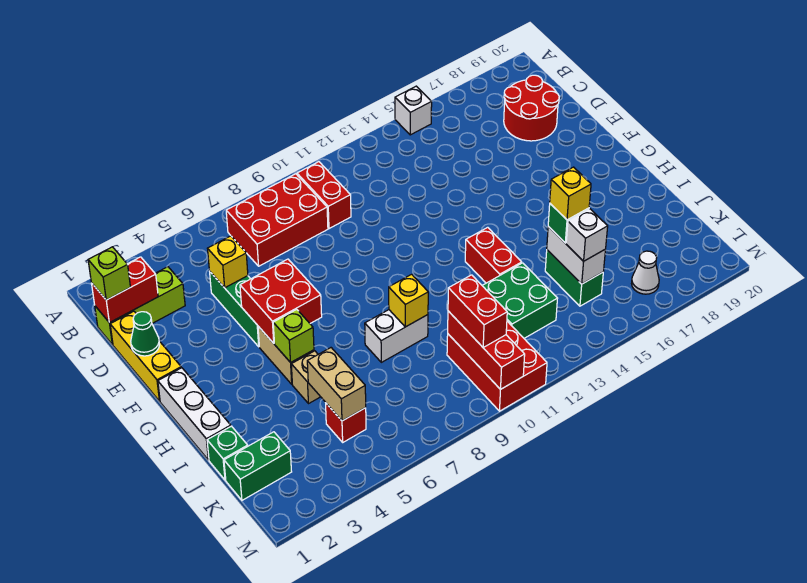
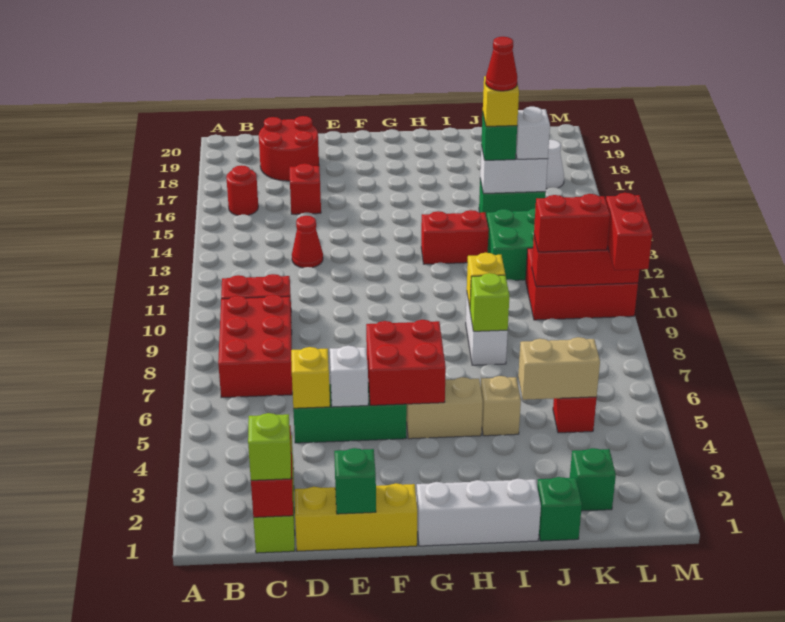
white brick A15 level 1 -> white brick E5 level 2
none -> red round brick B16 level 1
none -> red cone D13 level 1
none -> red brick D16 level 1
green cone E1 level 2 -> green brick E1 level 2
lime brick H5 level 2 -> lime brick I8 level 2
none -> red cone J15 level 5
green brick K1:K2 level 1 -> green brick K2 level 1
none -> red brick M9:M10 level 3

